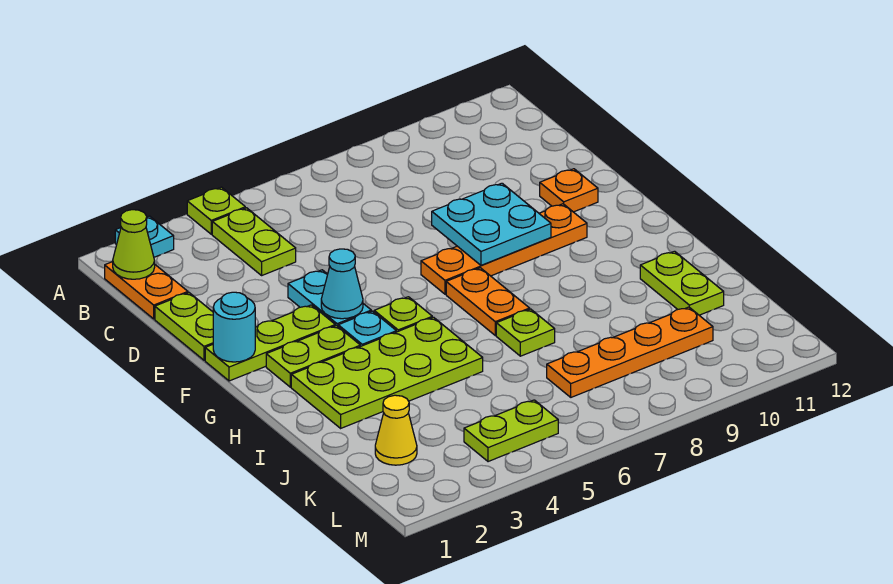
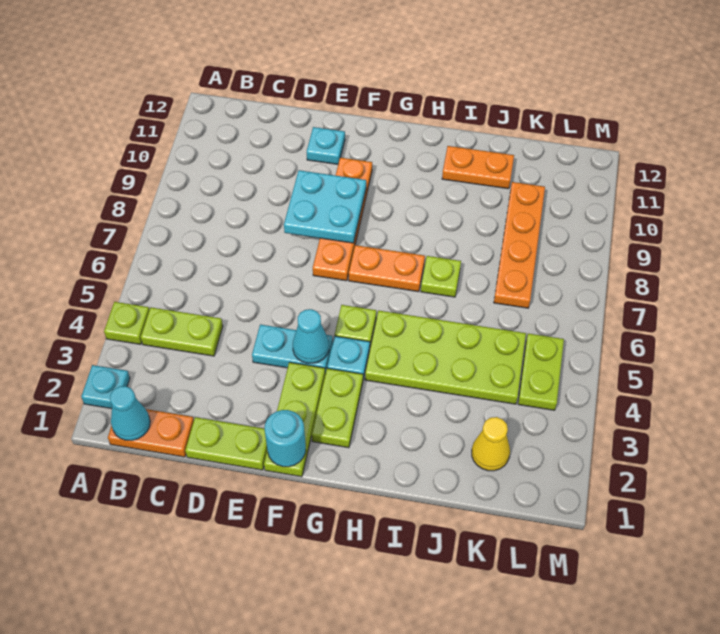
lime cone B1 level 2 -> cyan cone B1 level 2
orange plate E11 level 1 -> cyan plate E11 level 1
lime plate H2:I5 level 1 -> lime plate H4:K5 level 1
lime plate I11:J11 level 1 -> orange plate I11:J11 level 1

